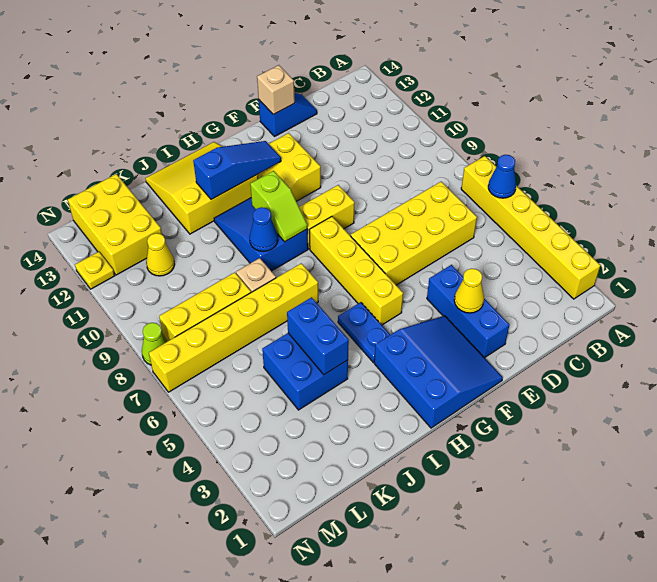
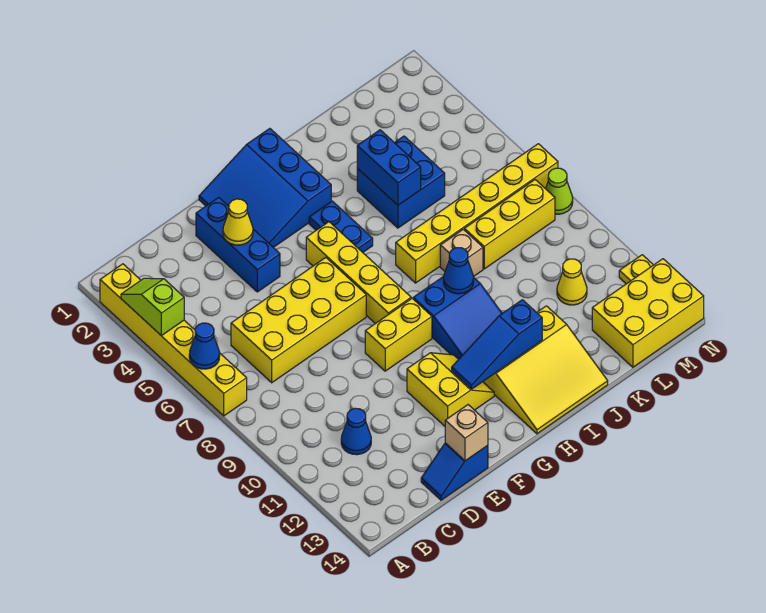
none -> blue cone C11 level 1
lime slope H9:H10 level 2 top 10 -> lime slope A3:A4 level 2 top 4
yellow brick L12:M14 level 1 -> yellow brick L13:N14 level 1

